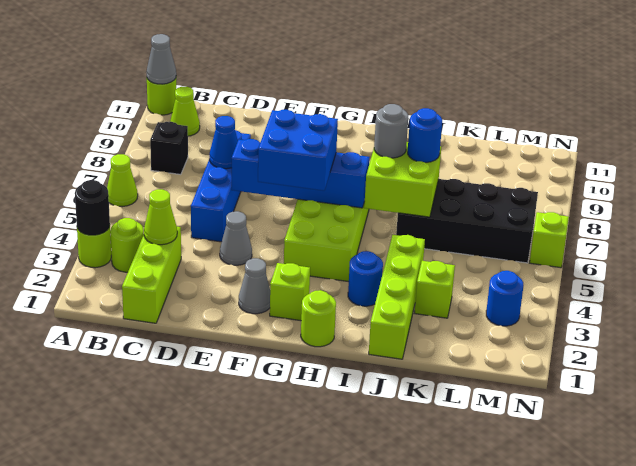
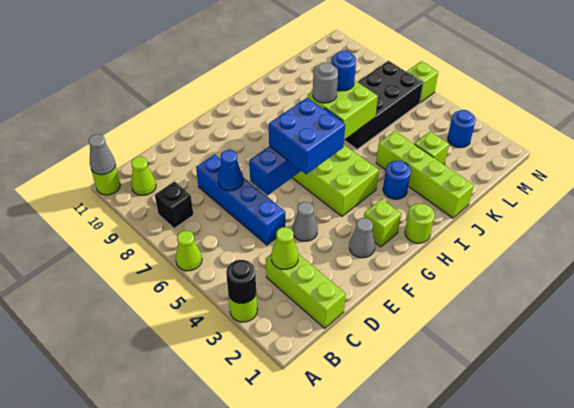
lime round brick B3 level 1 -> none

